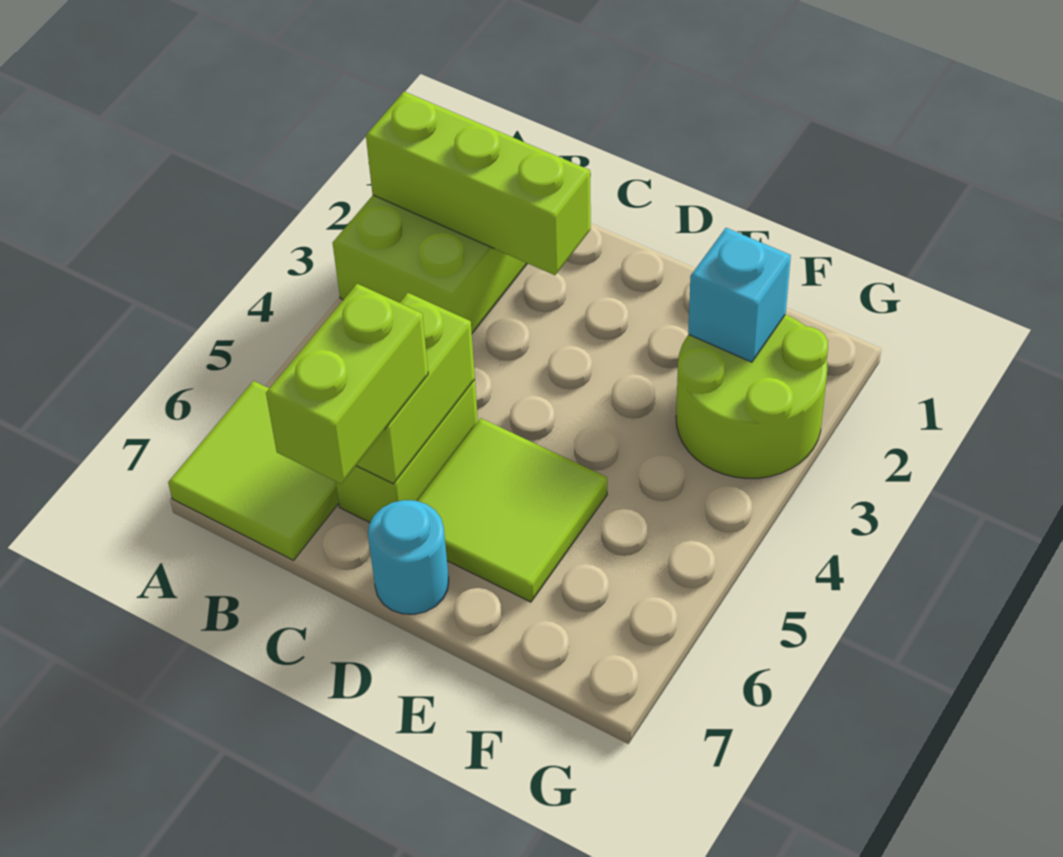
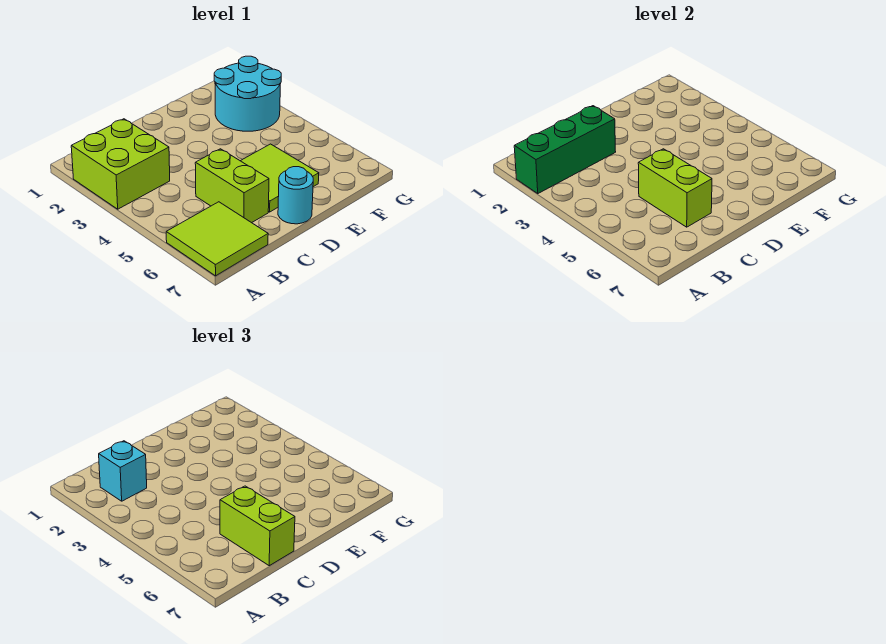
lime brick A2:C2 level 2 -> green brick A2:C2 level 2
lime round brick F2:G3 level 1 -> cyan round brick F2:G3 level 1
cyan brick F2 level 2 -> cyan brick B2 level 3

